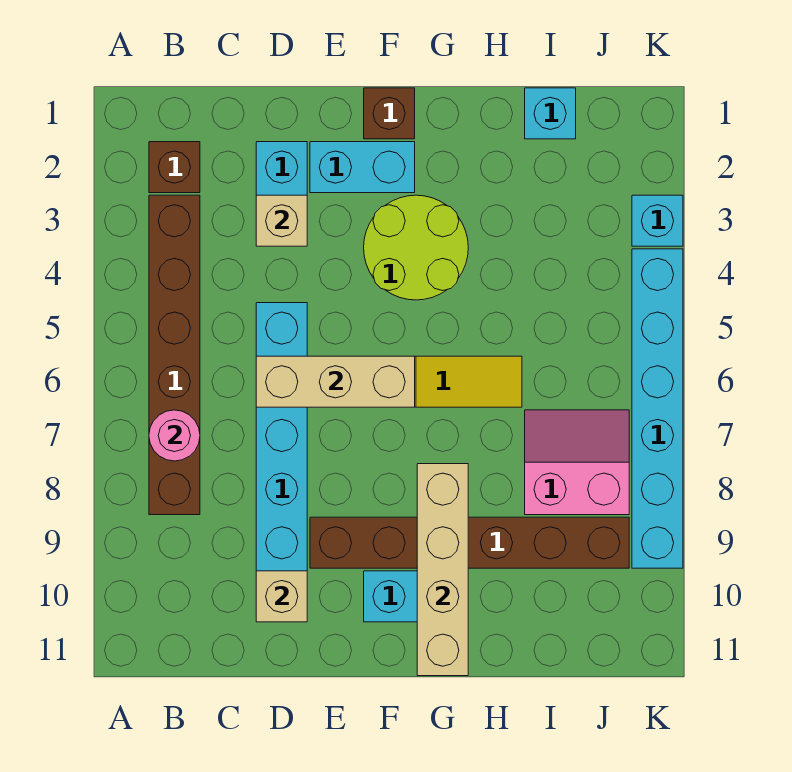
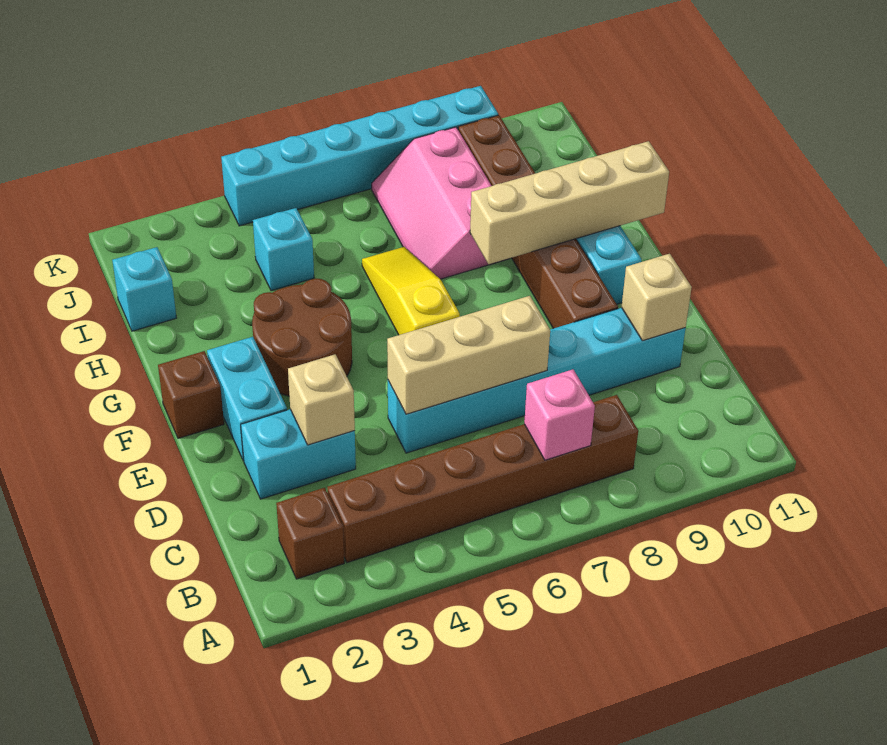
pink round brick B7 level 2 -> pink brick B7 level 2
tan brick D6:F6 level 2 -> tan brick D5:D7 level 2
lime round brick F3:G4 level 1 -> brown round brick F3:G4 level 1
pink slope I7:J8 level 1 top 8 -> pink slope H7:J8 level 1 top 8
cyan brick K3 level 1 -> cyan brick I4 level 1

